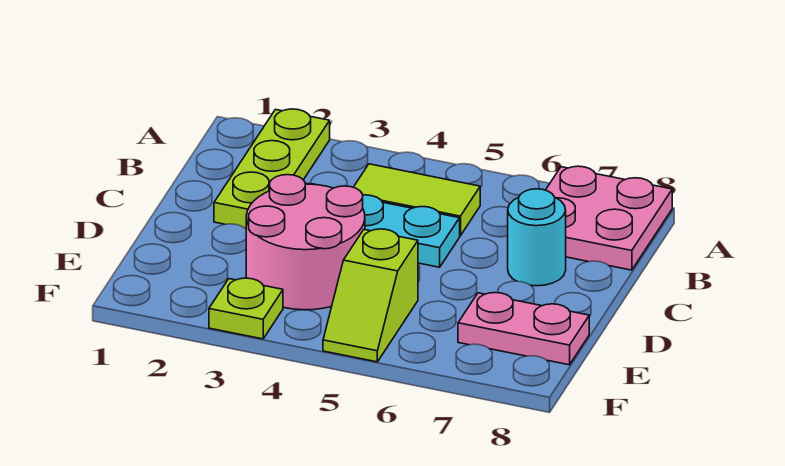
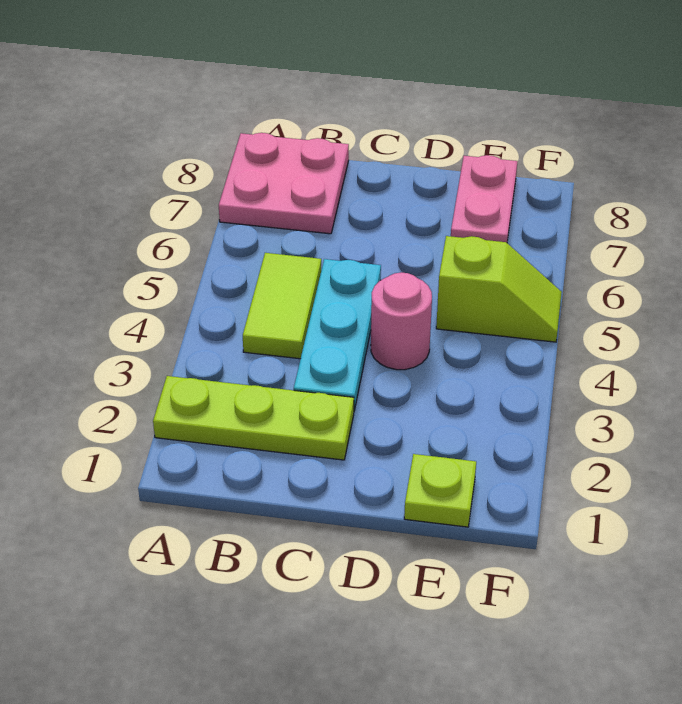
cyan round brick C7 level 1 -> none
pink round brick D3:E4 level 1 -> pink round brick D4 level 1
lime plate F3 level 1 -> lime plate E1 level 1

